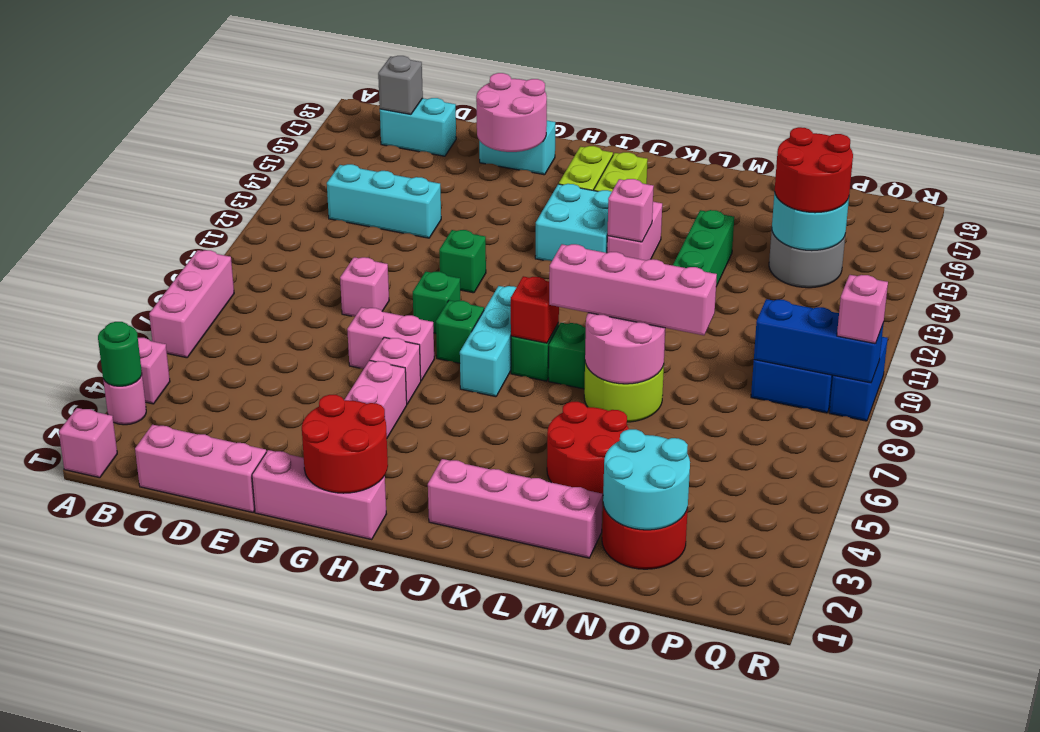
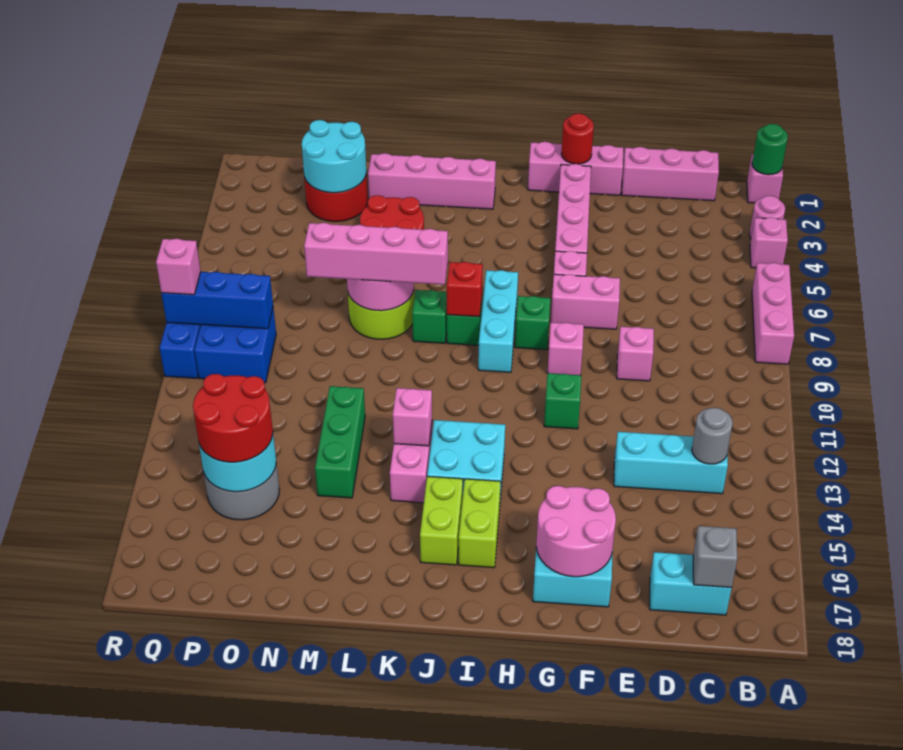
green round brick A3 level 2 -> green round brick A1 level 2
none -> grey round brick C13 level 2
red round brick G1:H2 level 2 -> red round brick G1 level 2
green brick G9 level 1 -> pink brick G9 level 1

